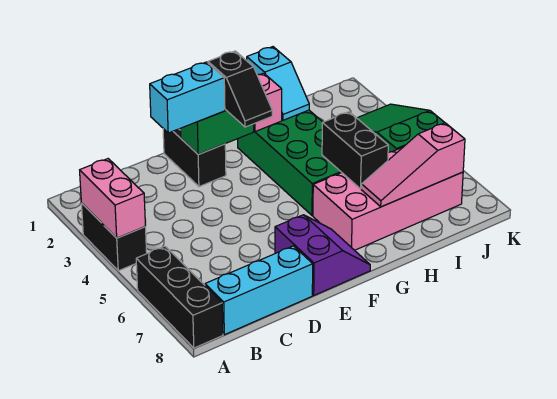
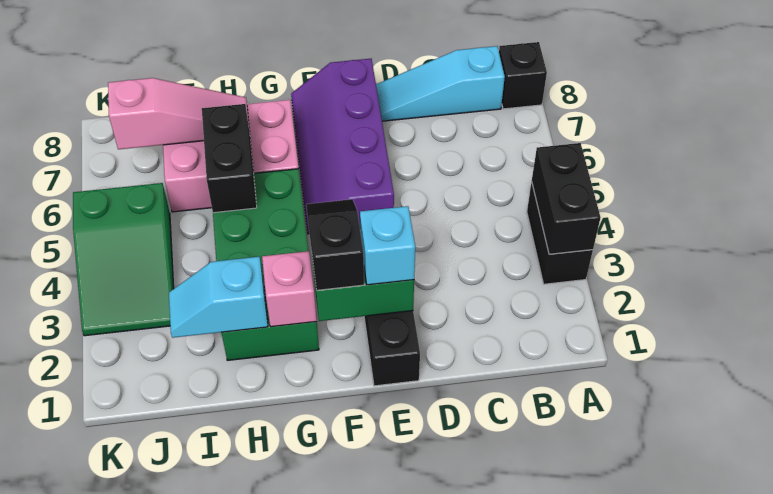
pink brick A3:A4 level 2 -> black brick A3:A4 level 2
black brick A6:A8 level 1 -> black brick A8 level 1
cyan brick B8:D8 level 1 -> cyan slope B8:D8 level 1 top B
cyan brick D2:E2 level 3 -> cyan brick E2 level 3
purple slope E7:F8 level 1 top E -> purple slope E5:F8 level 1 top E
pink brick G6:J7 level 1 -> pink brick G6:I7 level 1
cyan slope H1:H2 level 2 top 1 -> cyan slope H2:I2 level 2 top H

